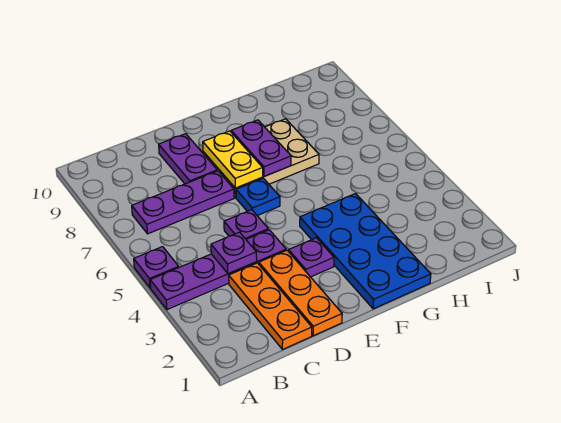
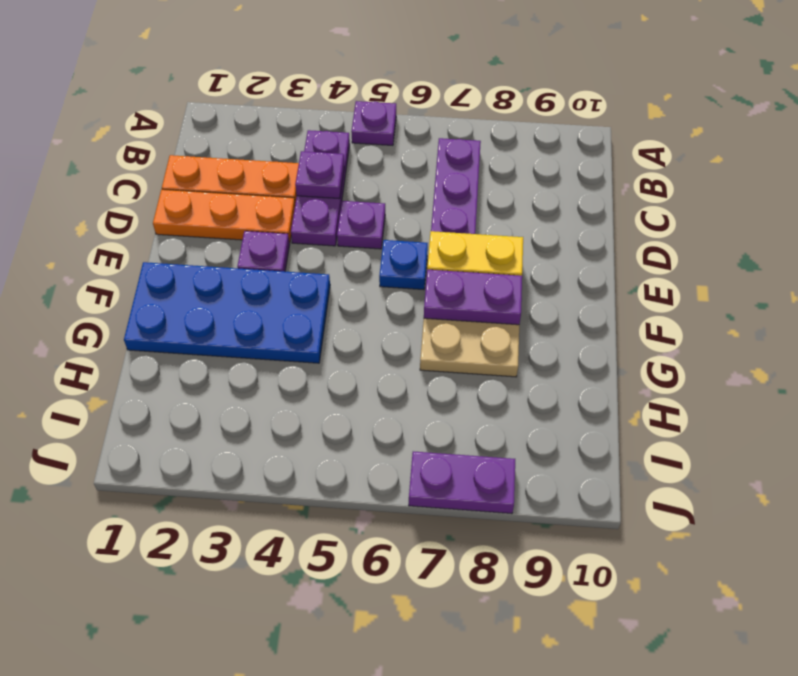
purple plate A4:D4 level 1 -> purple plate B4:D4 level 1
purple plate D8:D9 level 1 -> purple plate J7:J8 level 1

